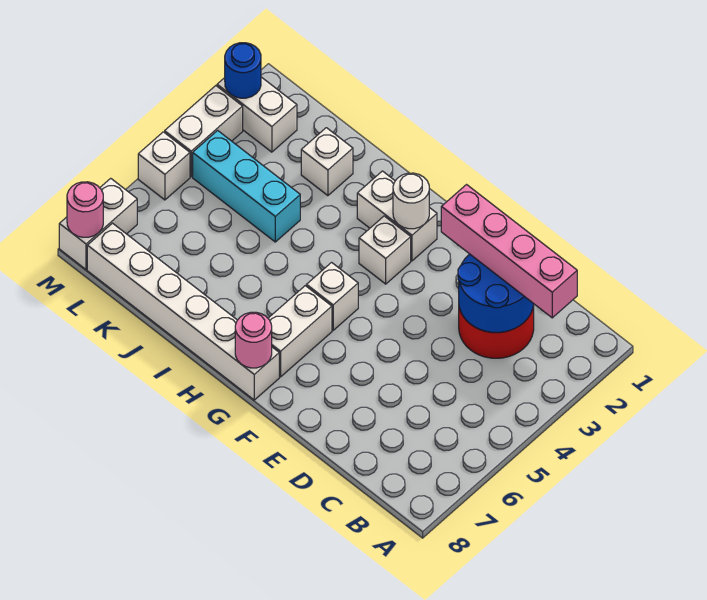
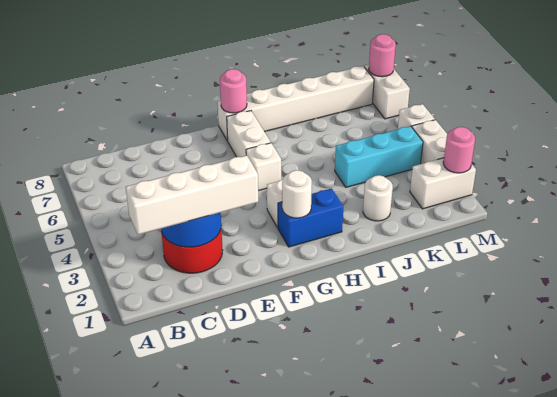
pink brick B2:E2 level 3 -> white brick B2:E2 level 3
white brick G2:H2 level 1 -> blue brick G2:H2 level 1
white brick J2 level 1 -> white round brick J2 level 1
blue round brick M2 level 2 -> pink round brick M2 level 2

